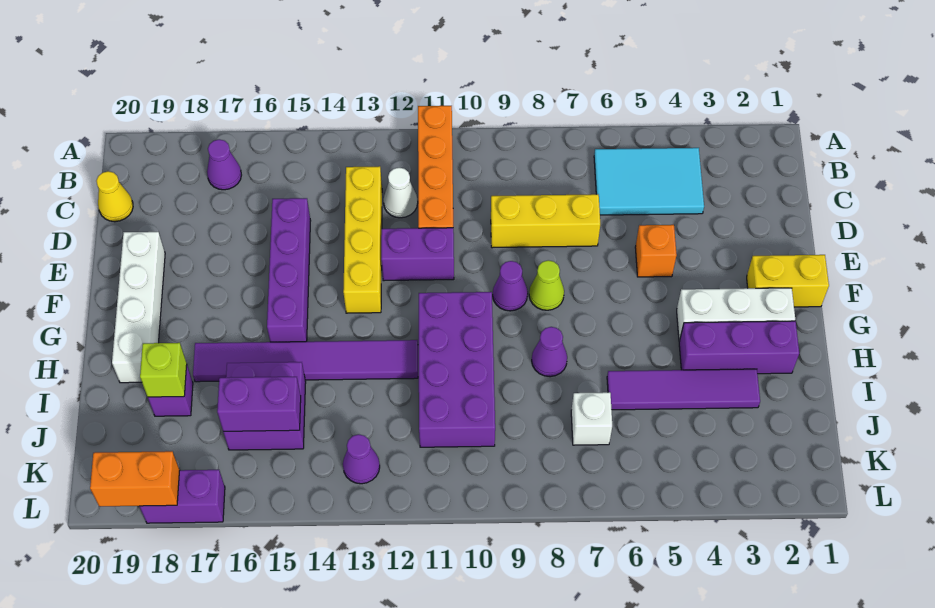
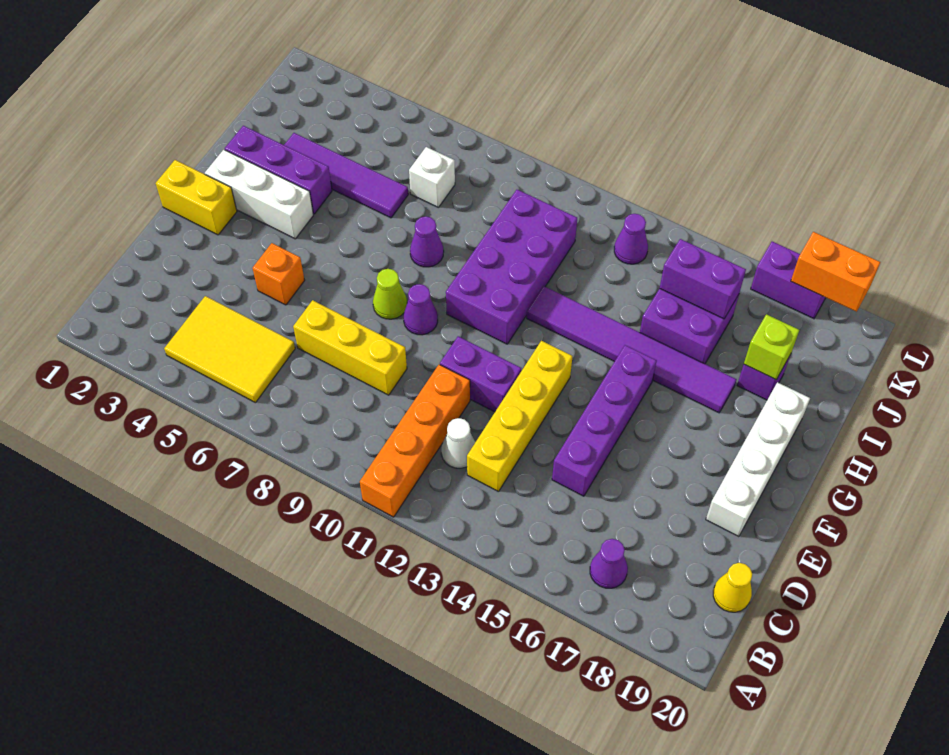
cyan tile B4:C6 level 1 -> yellow tile B4:C6 level 1

